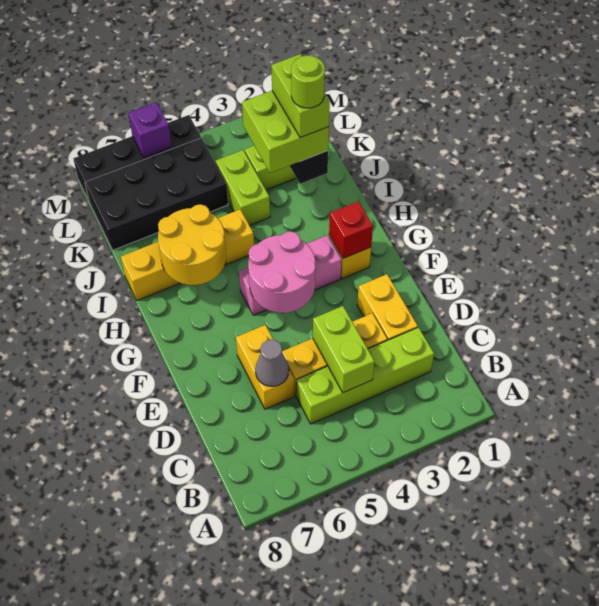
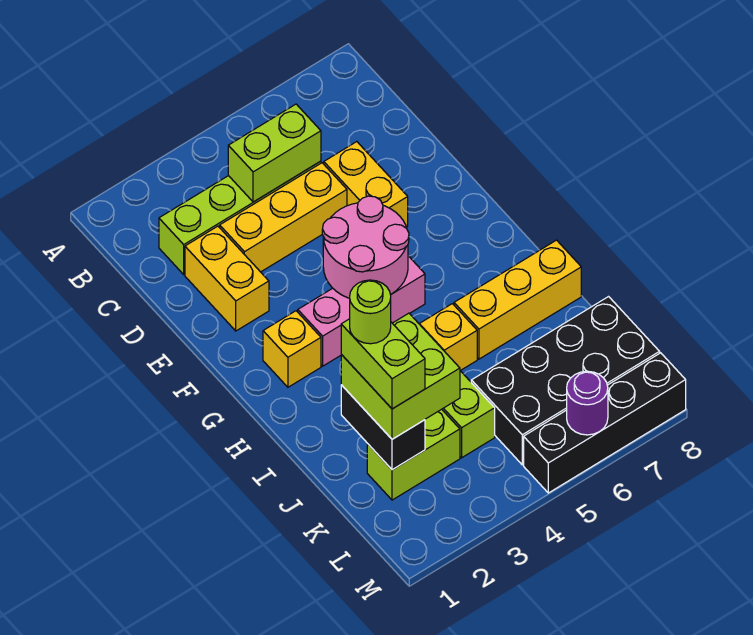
lime brick C4:D4 level 2 -> lime brick C4:C5 level 2
grey cone D6 level 2 -> none
red brick G2 level 2 -> none
yellow round brick H6:I7 level 2 -> none
purple brick M6 level 2 -> purple round brick M6 level 2

